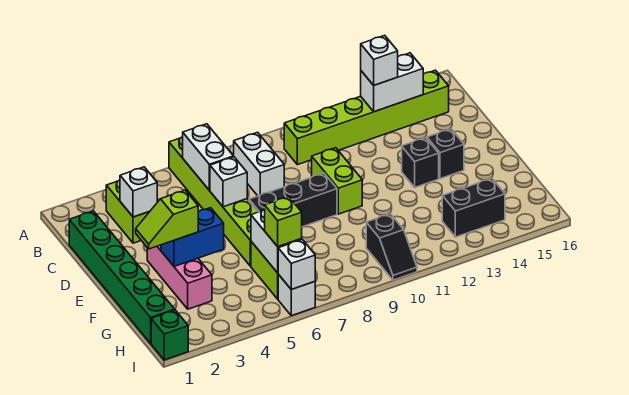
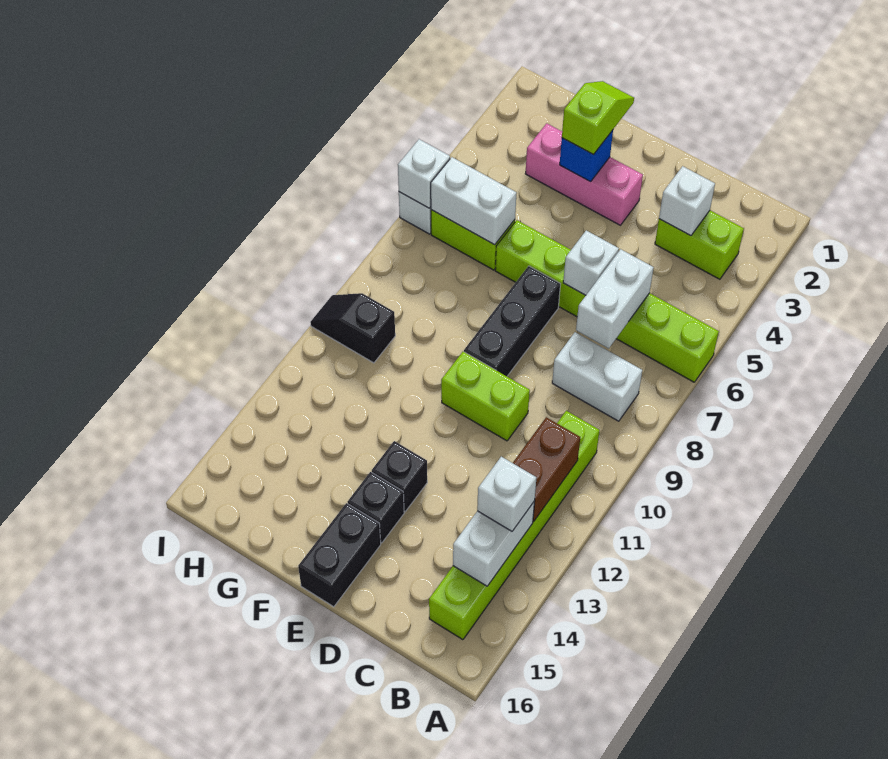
white brick B6:C6 level 2 -> white brick C6:C7 level 2
none -> brown brick B11:B12 level 2
green brick C1:H1 level 1 -> none
blue brick F3:F4 level 2 -> blue brick F3 level 2
lime brick H6 level 3 -> none
black brick H13:H14 level 1 -> black brick E15:E16 level 1
green brick I1 level 1 -> none

